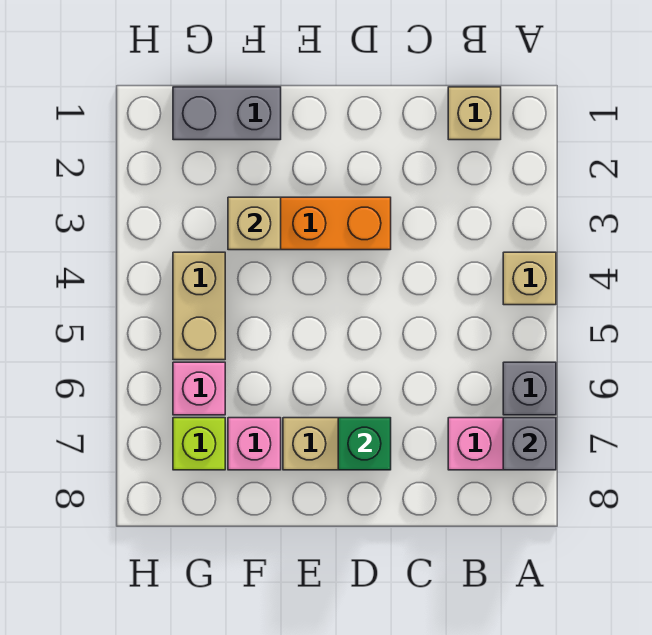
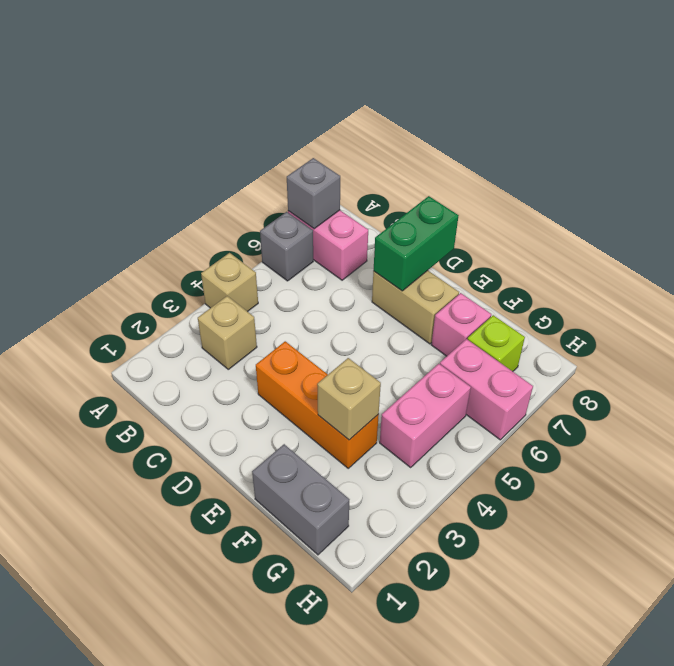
tan brick B1 level 1 -> tan brick B3 level 1
green brick D7 level 2 -> green brick D7:D8 level 2
tan brick G4:G5 level 1 -> pink brick G4:G5 level 1
pink brick G6 level 1 -> pink brick G6:H6 level 1

